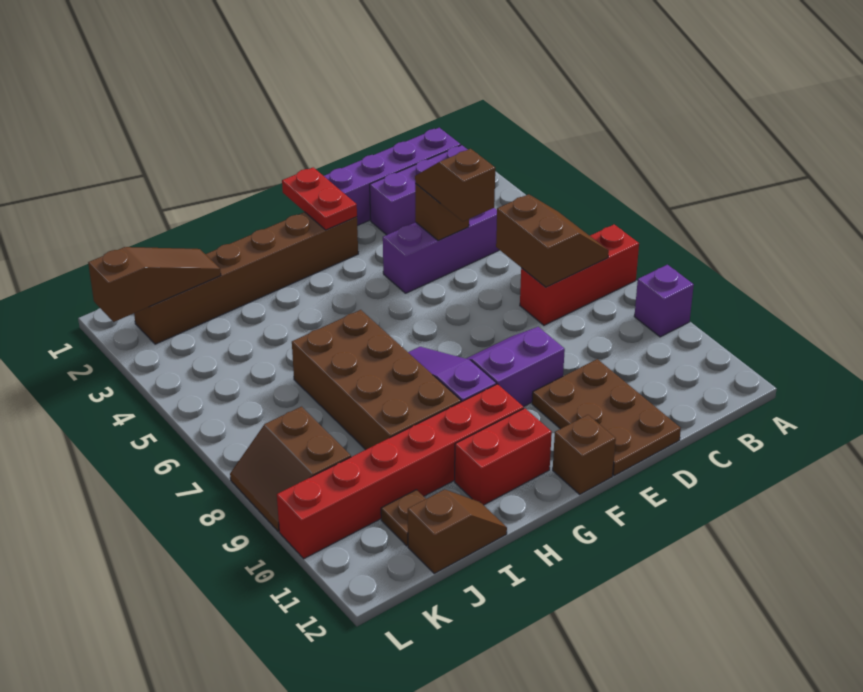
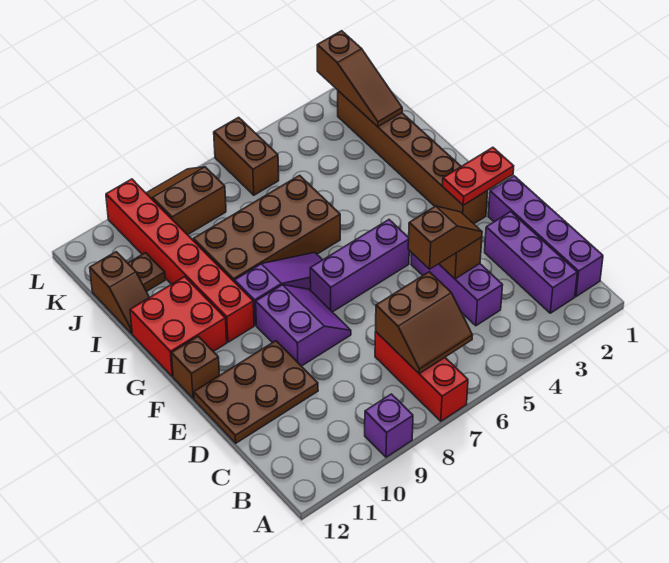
none -> purple brick F5:F7 level 1
red brick G11:H11 level 1 -> red brick G11:H12 level 1
none -> brown brick K6:L6 level 1

